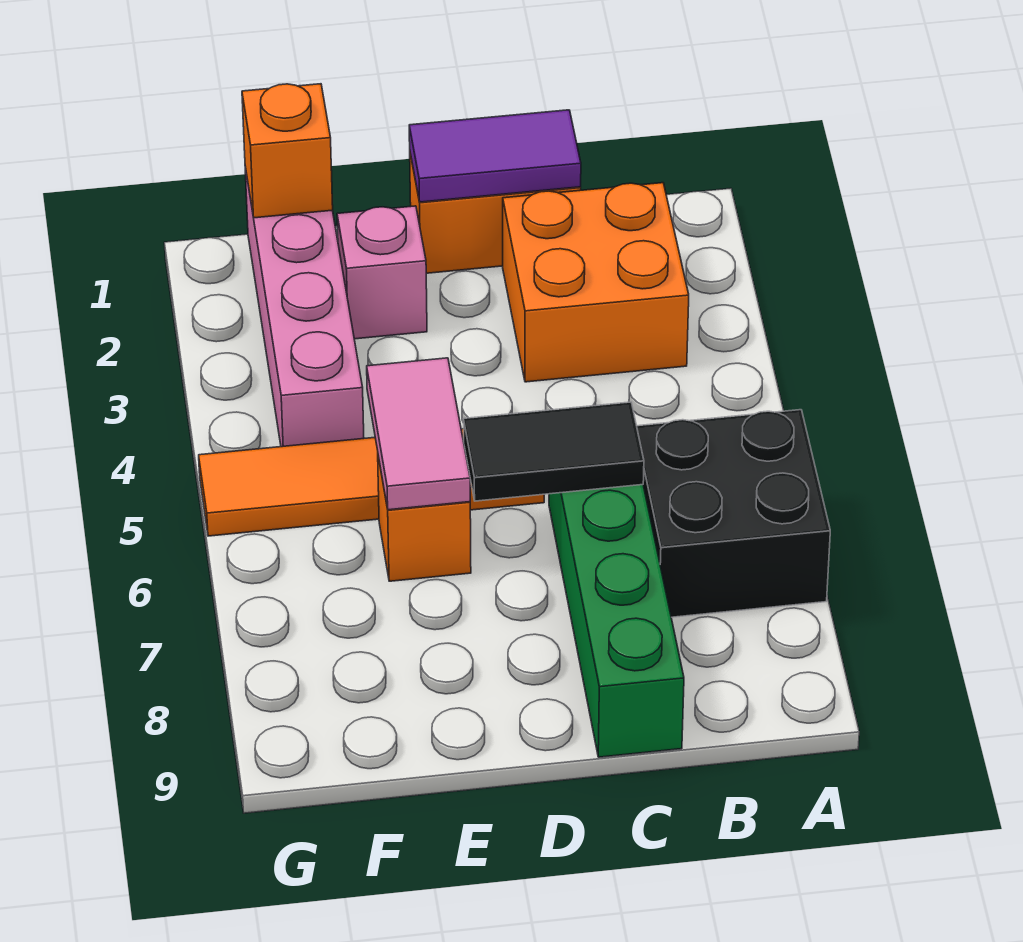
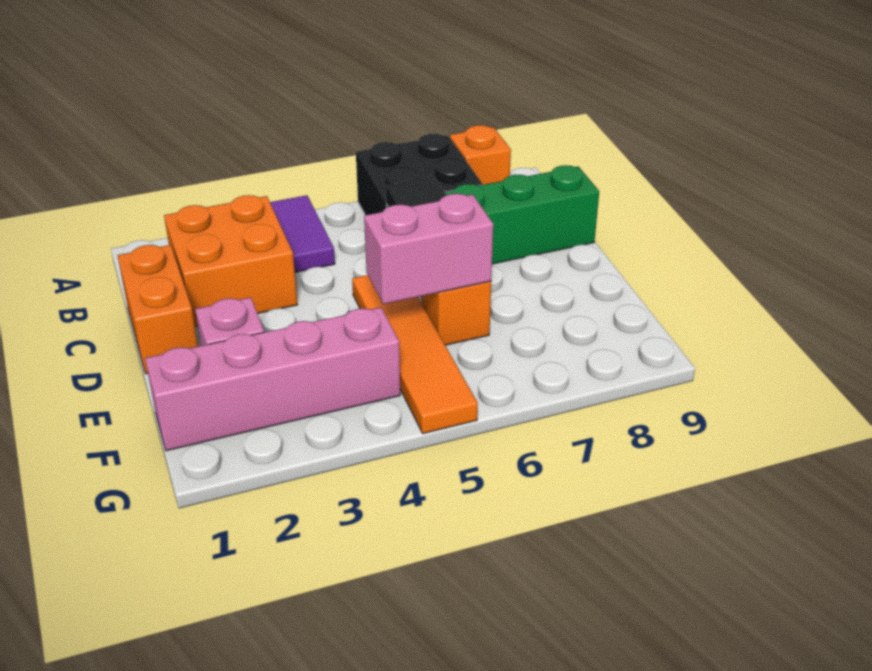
purple tile C1:D1 level 2 -> purple tile A4:B4 level 1
pink tile E5:E6 level 2 -> pink brick E5:E6 level 2
orange brick F1 level 2 -> orange brick A8 level 1

